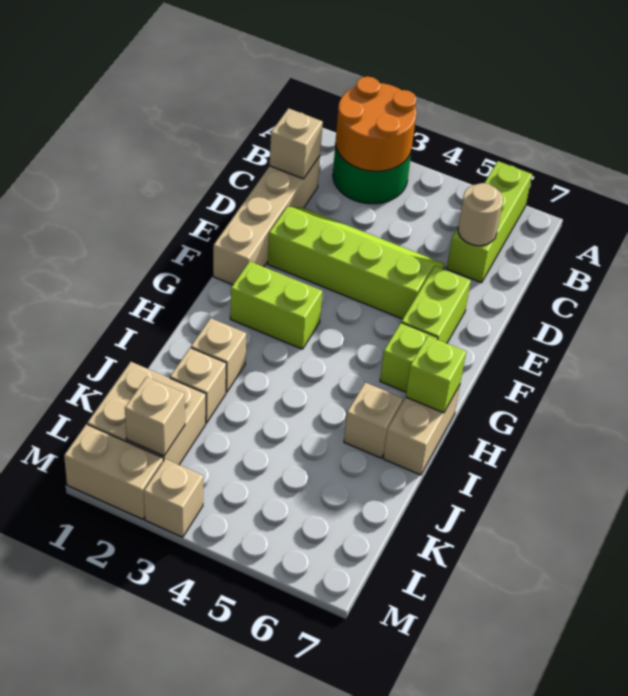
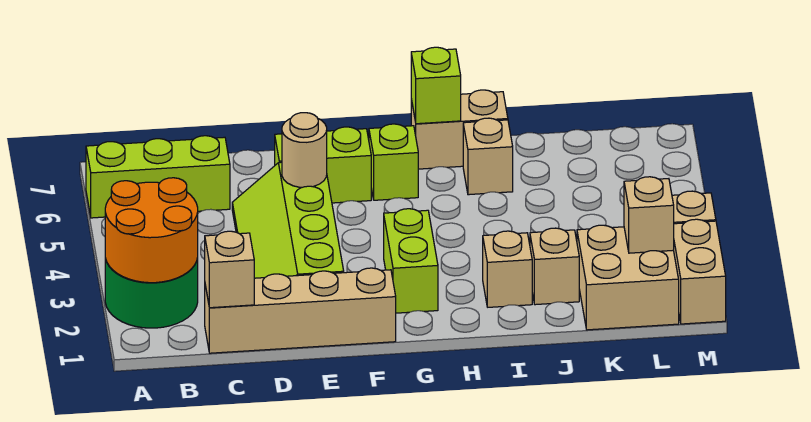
tan round brick C6 level 2 -> tan round brick E5 level 2

